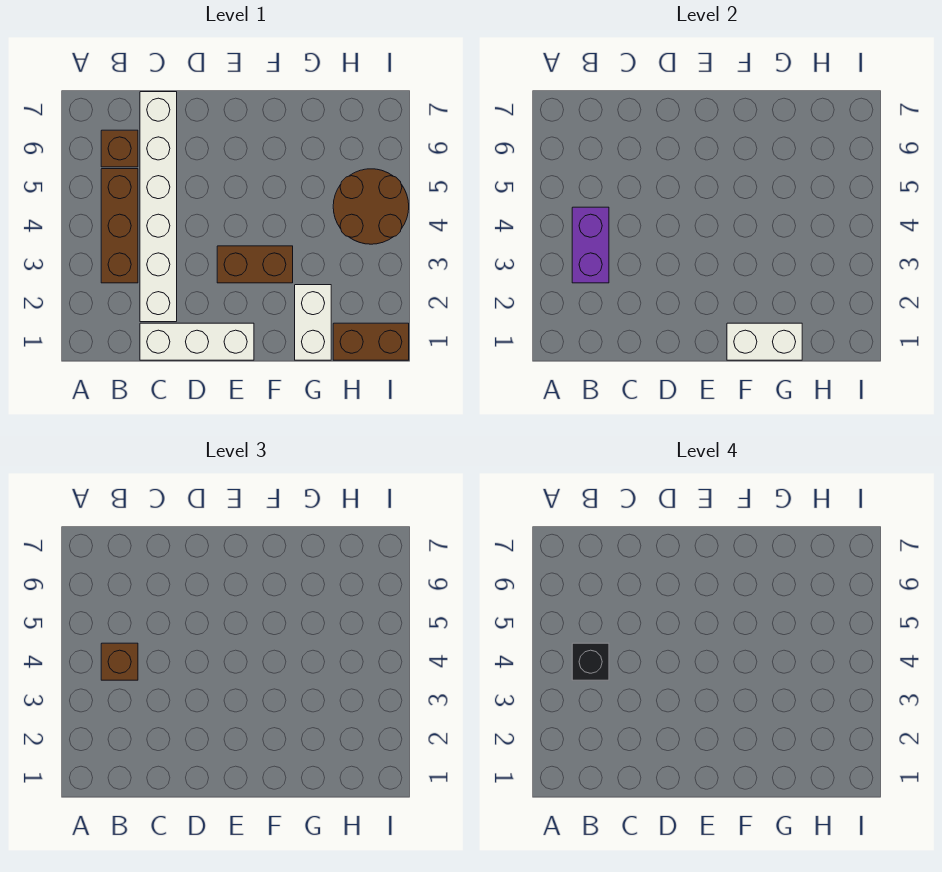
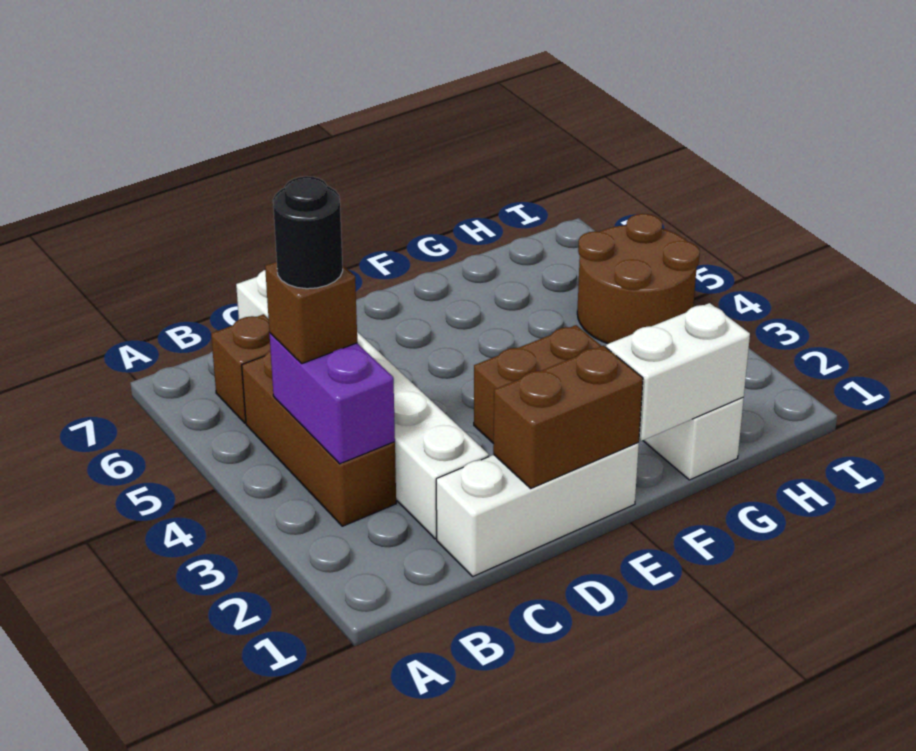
black brick B4 level 4 -> black round brick B4 level 4
brown brick H1:I1 level 1 -> brown brick D1:E1 level 2

